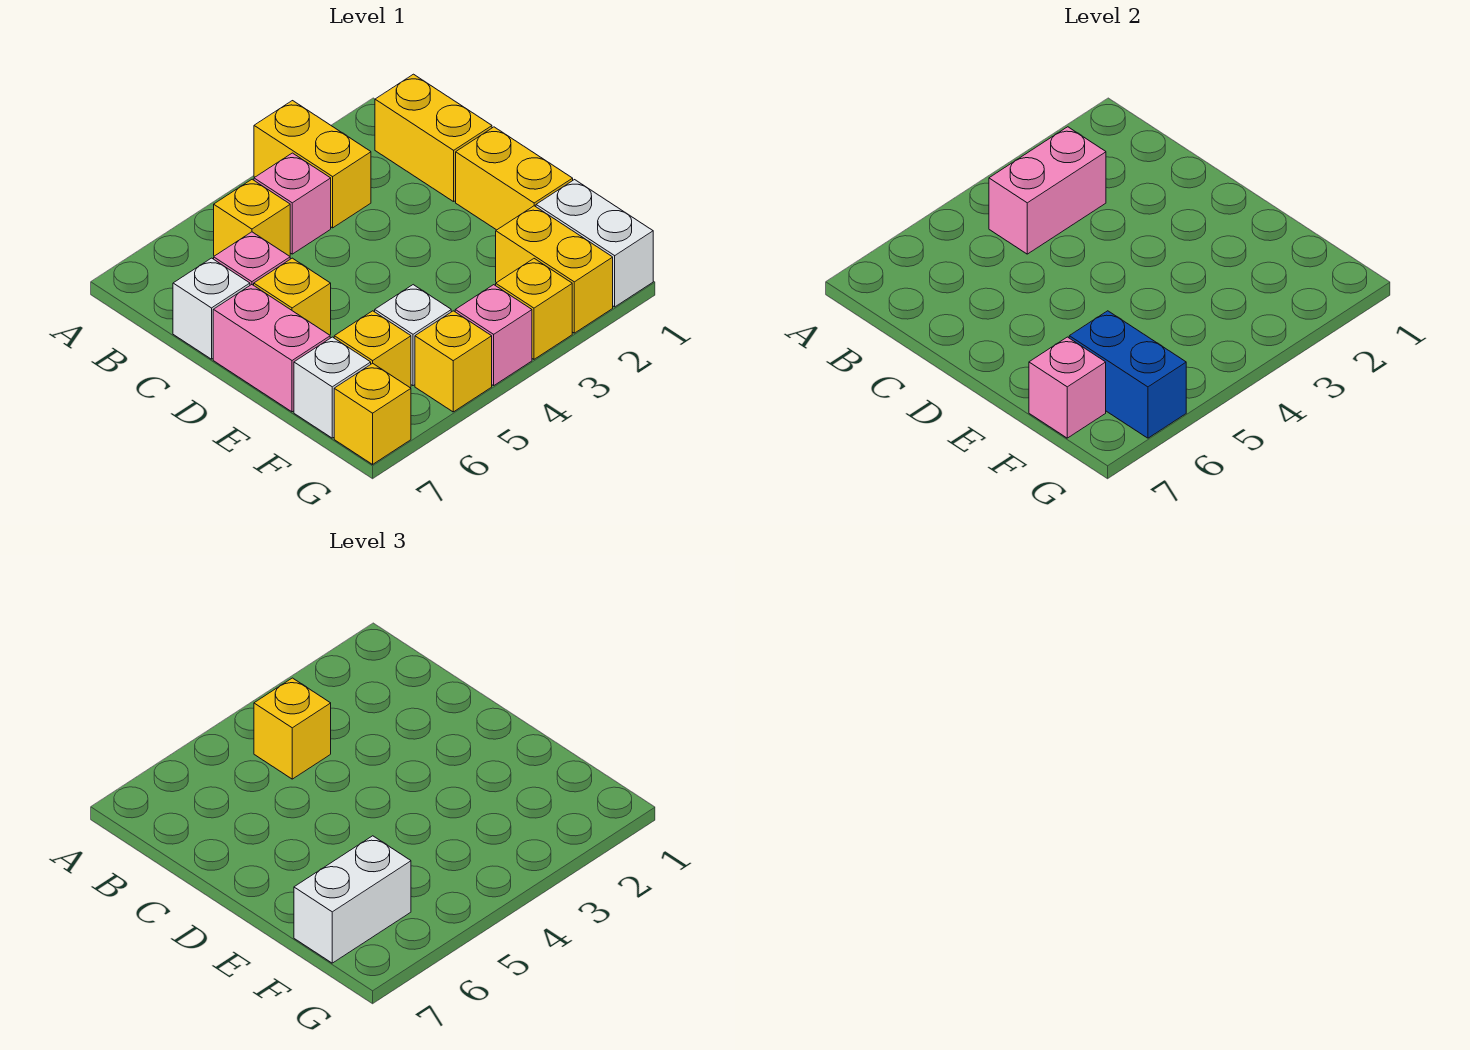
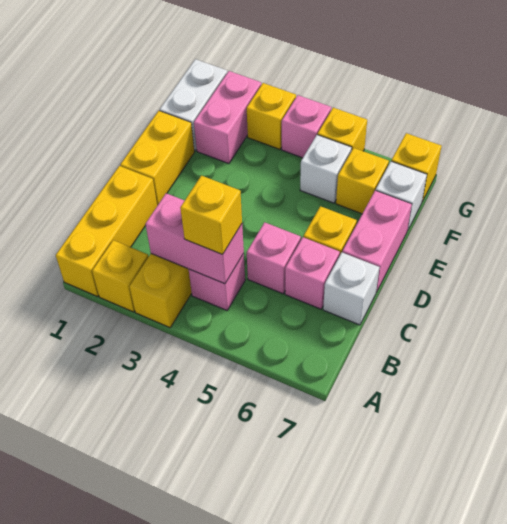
yellow brick B1:C1 level 1 -> yellow brick A1:C1 level 1
yellow brick B5 level 1 -> yellow brick A2 level 1
yellow brick F2:G2 level 1 -> pink brick F2:G2 level 1
blue brick F6:G6 level 2 -> none
white brick F6:F7 level 3 -> none
pink brick F7 level 2 -> pink brick C5 level 1

